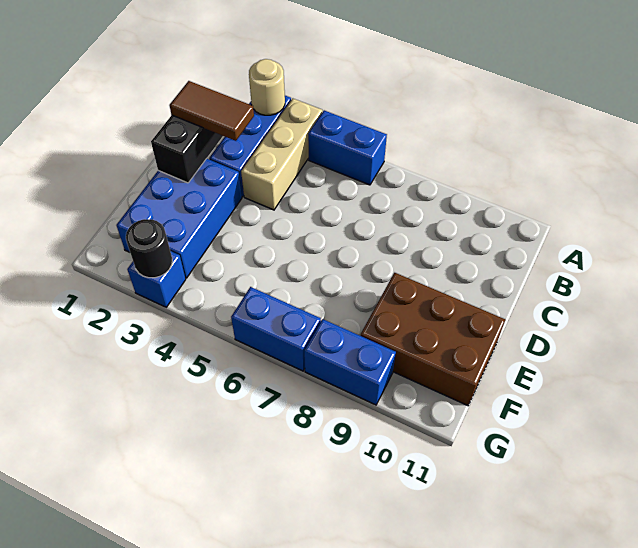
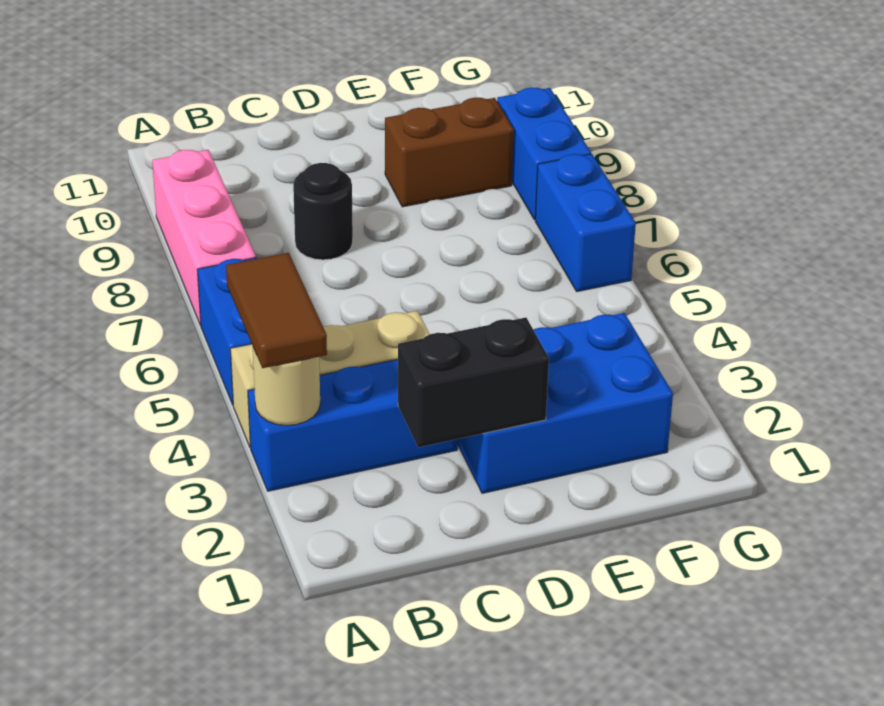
none -> pink brick A7:A9 level 1
brown tile C2:C3 level 3 -> brown tile A3:A4 level 3
brown brick E9:F11 level 1 -> brown brick E9:F9 level 1
blue brick G3 level 1 -> none
black round brick G3 level 2 -> black round brick C8 level 1

